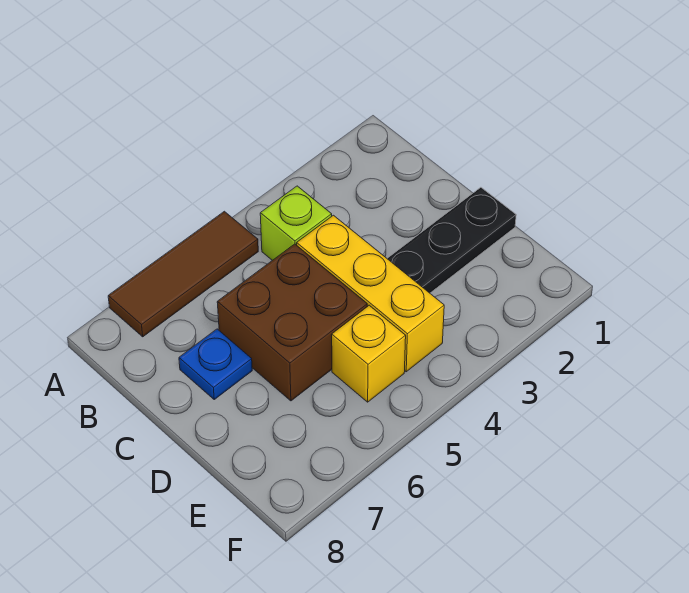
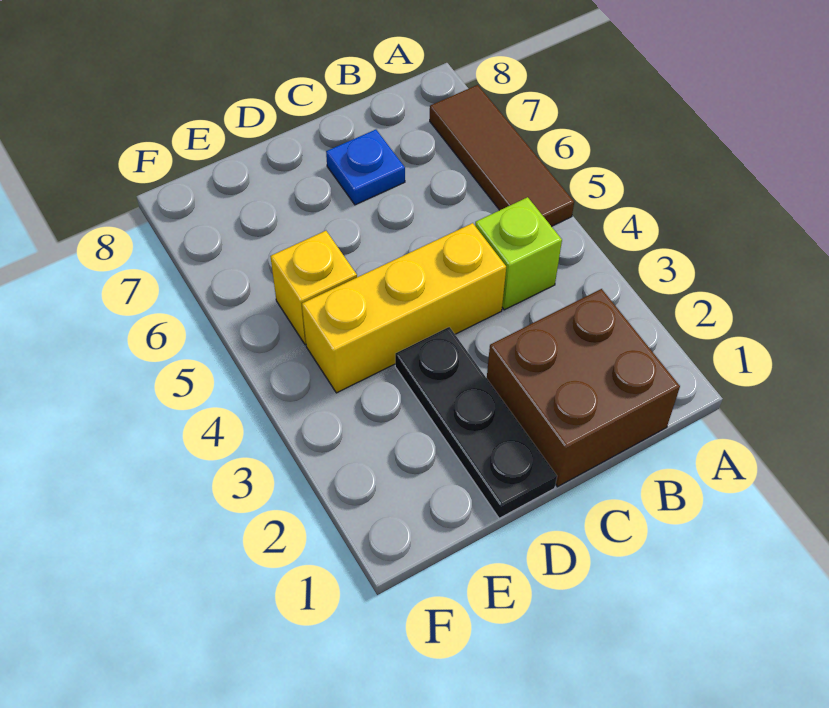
brown brick C5:D6 level 1 -> brown brick B1:C2 level 1

